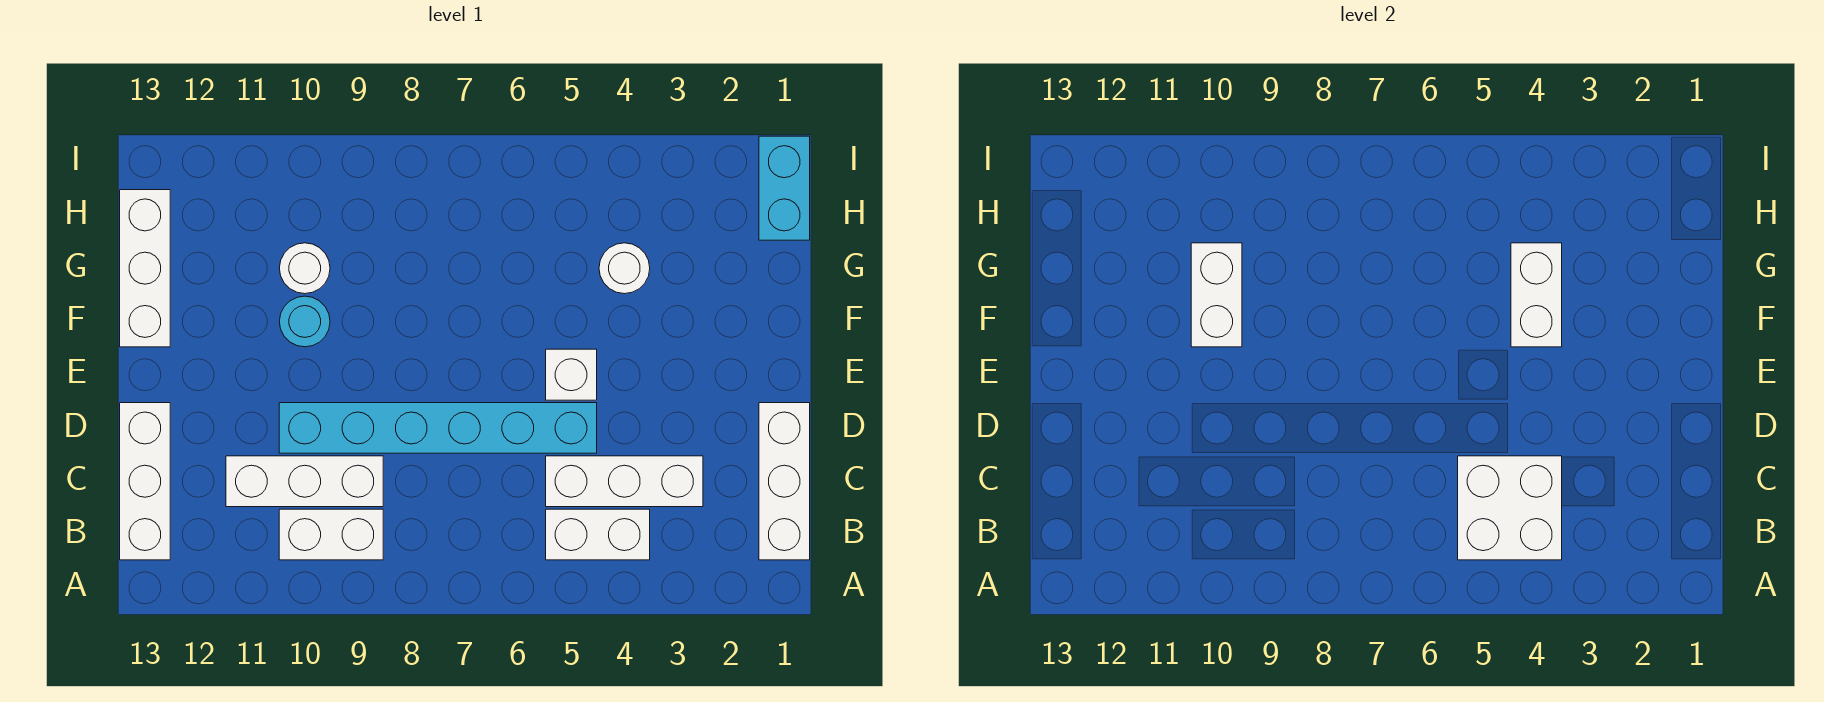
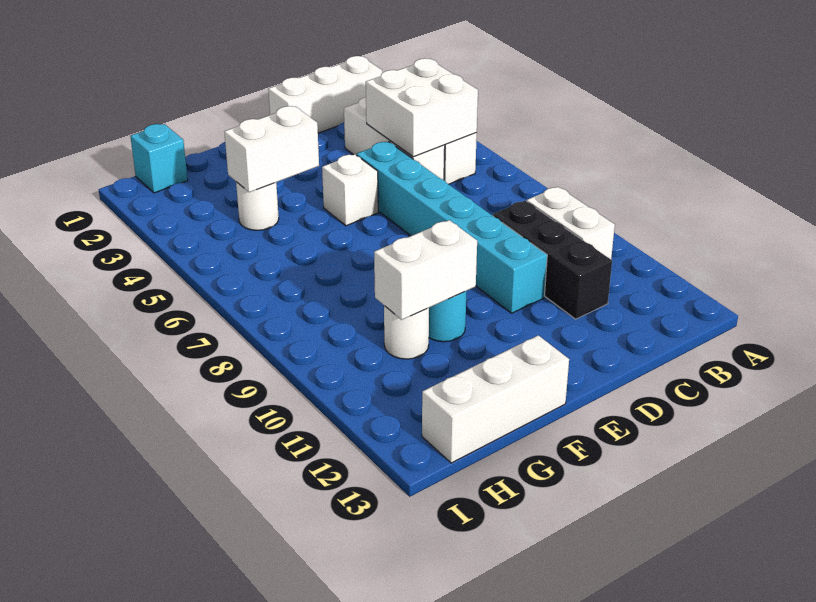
white brick B13:D13 level 1 -> none
white brick C9:C11 level 1 -> black brick C9:C11 level 1
cyan brick H1:I1 level 1 -> cyan brick H1 level 1

